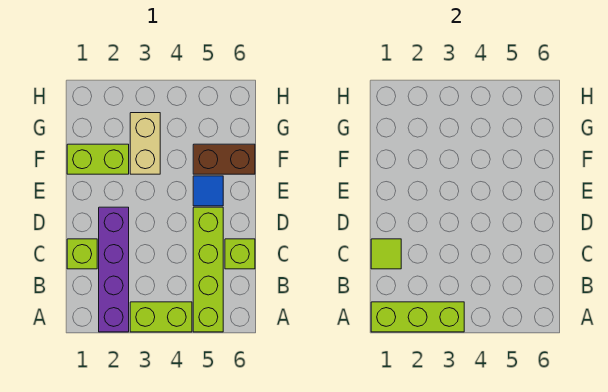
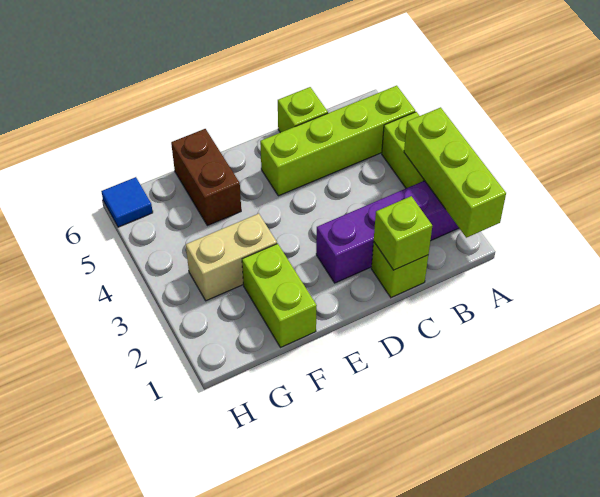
lime tile C1 level 2 -> lime brick C1 level 2
blue tile E5 level 1 -> blue tile H6 level 1

